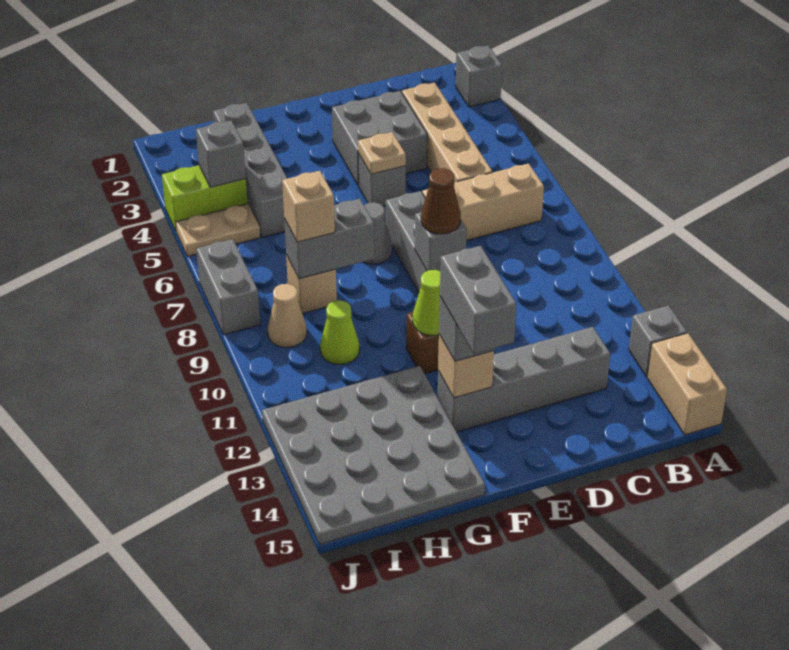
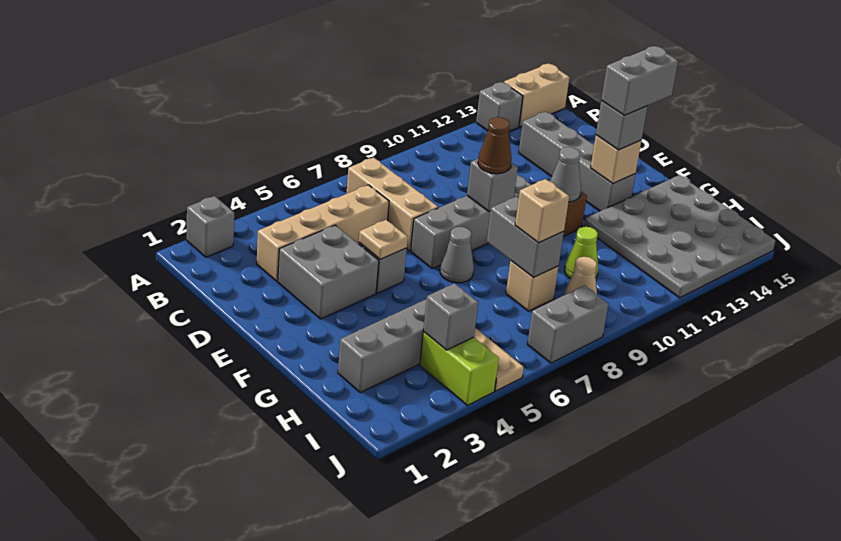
lime cone F11 level 2 -> grey cone F11 level 2

